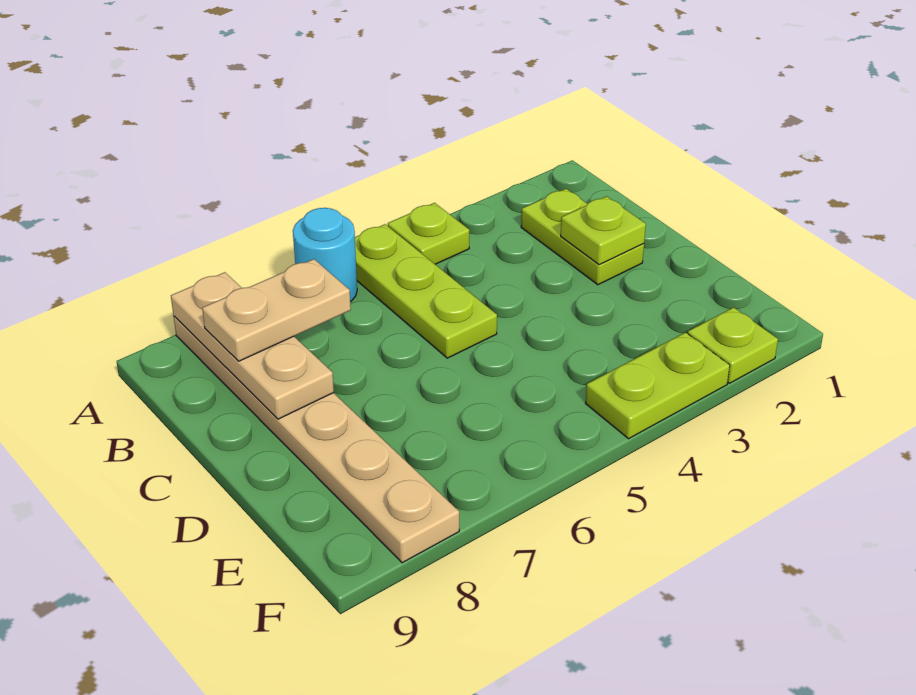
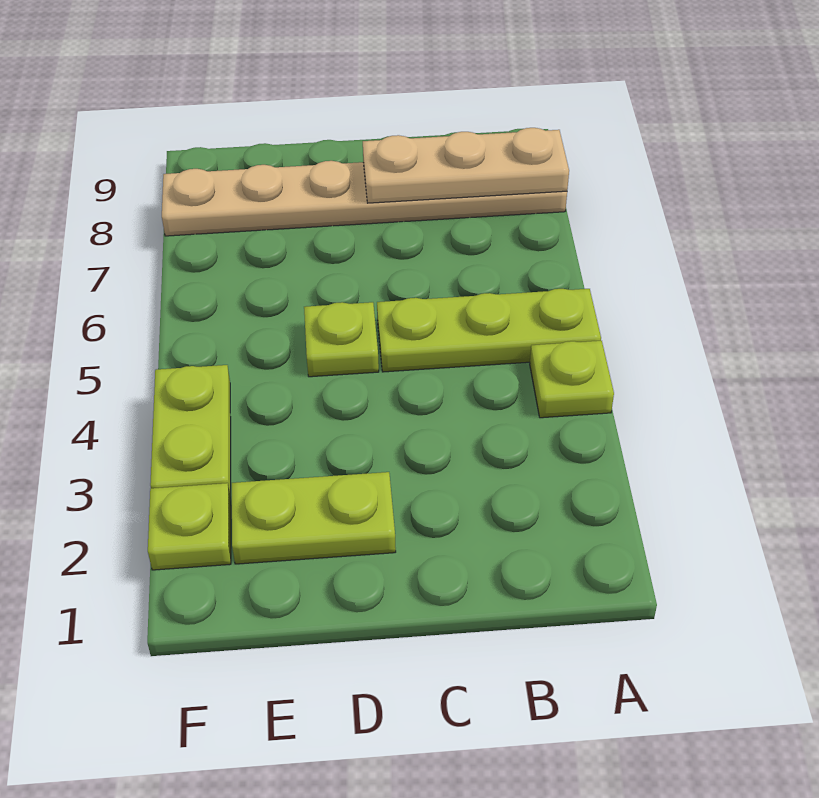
cyan round brick A6 level 1 -> none
lime plate B2:C2 level 1 -> lime plate D2:E2 level 1
tan plate B7:B8 level 3 -> none
lime plate C2 level 2 -> lime plate D5 level 1

